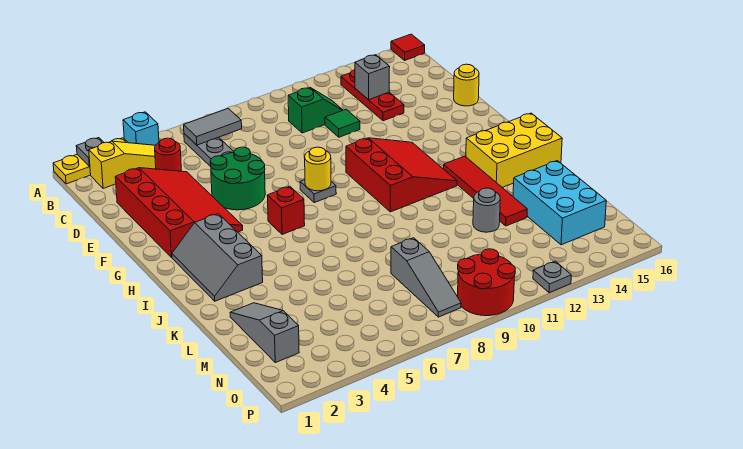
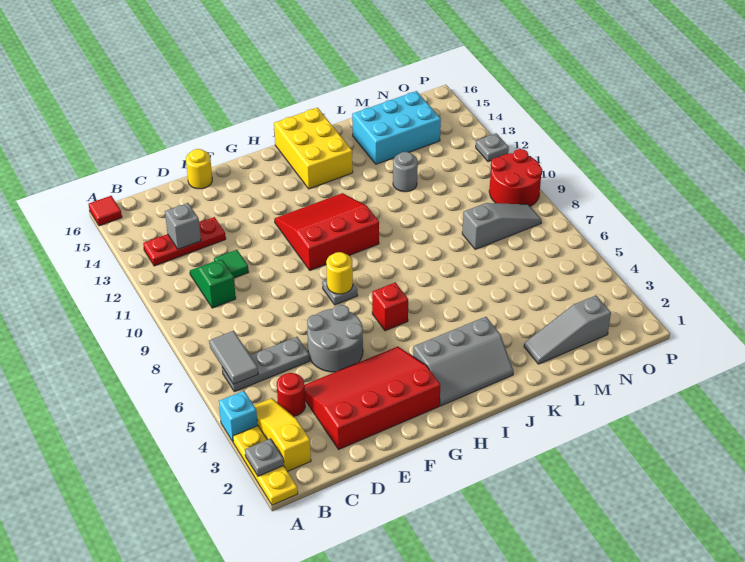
green round brick E5:F6 level 1 -> grey round brick E5:F6 level 1
red tile I13:L13 level 1 -> none

